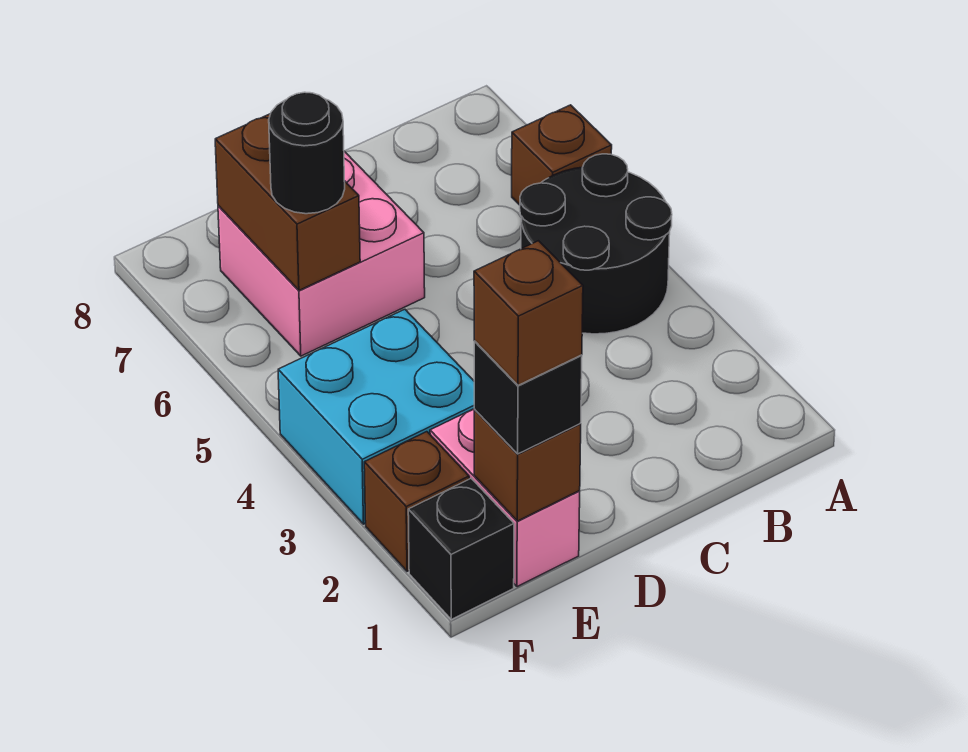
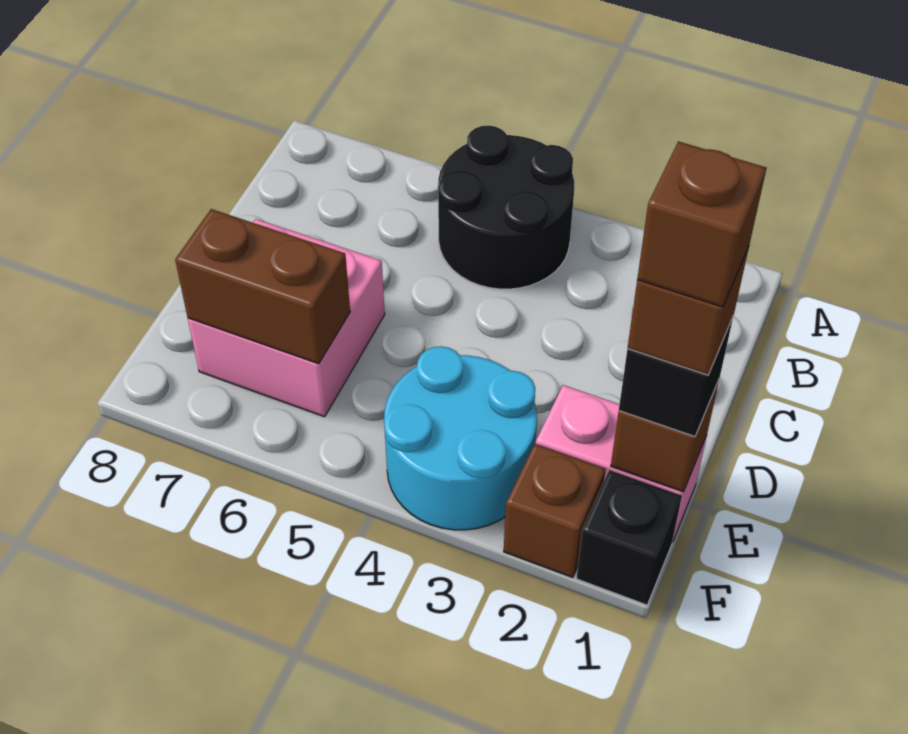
brown brick A6 level 1 -> brown brick E1 level 5
cyan brick E3:F4 level 1 -> cyan round brick E3:F4 level 1
black round brick E6 level 3 -> none

